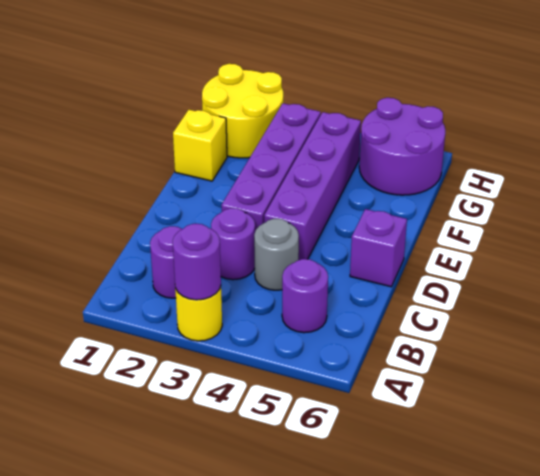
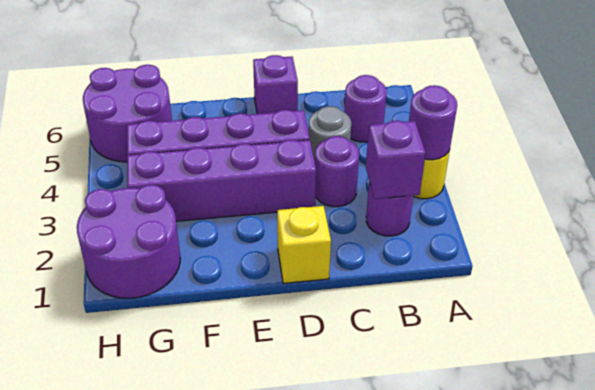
none -> purple brick B2 level 2
yellow brick F1 level 1 -> yellow brick D1 level 1
yellow round brick G1:H2 level 1 -> purple round brick G1:H2 level 1

